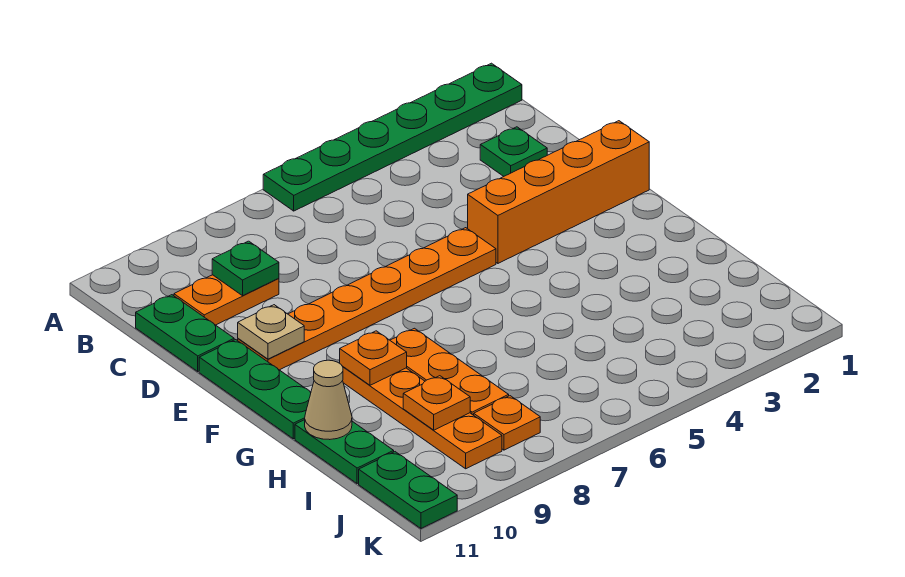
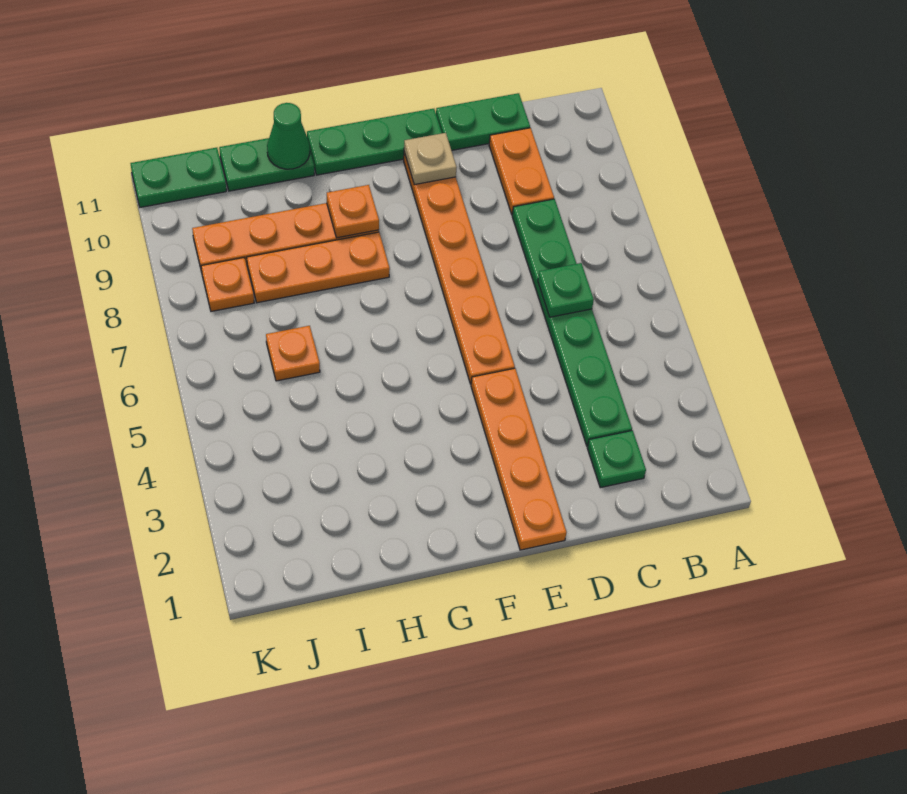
green plate A1:A6 level 1 -> green plate C3:C8 level 1
green plate C9 level 2 -> green plate C6 level 2
orange brick E1:E4 level 1 -> orange plate E1:E4 level 1
tan cone H11 level 2 -> green cone H11 level 2
orange plate I9 level 2 -> orange plate I6 level 1

